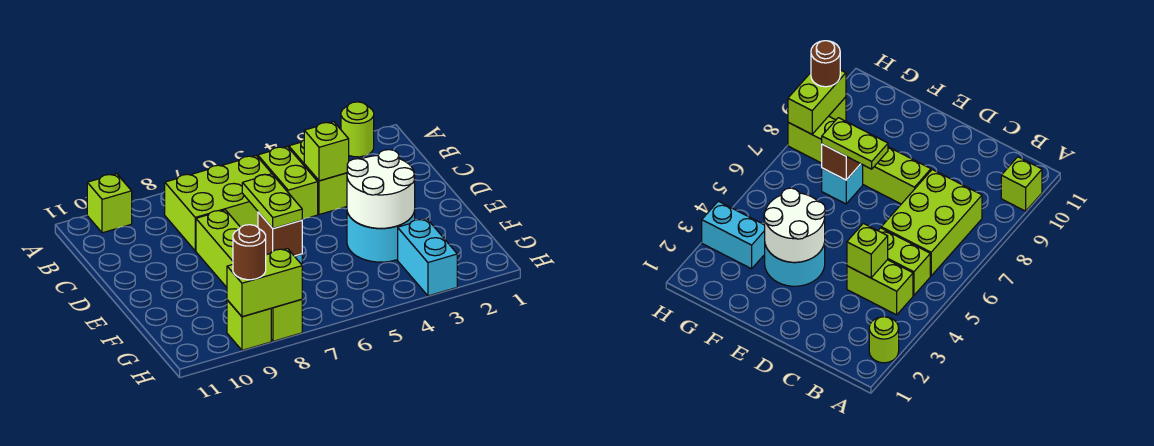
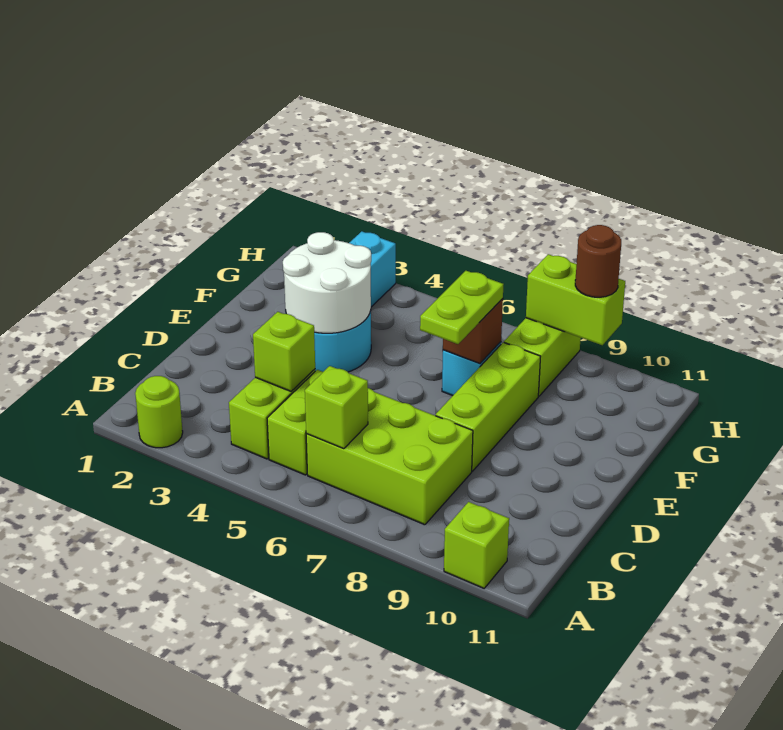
lime brick H9 level 1 -> lime brick B6 level 2

